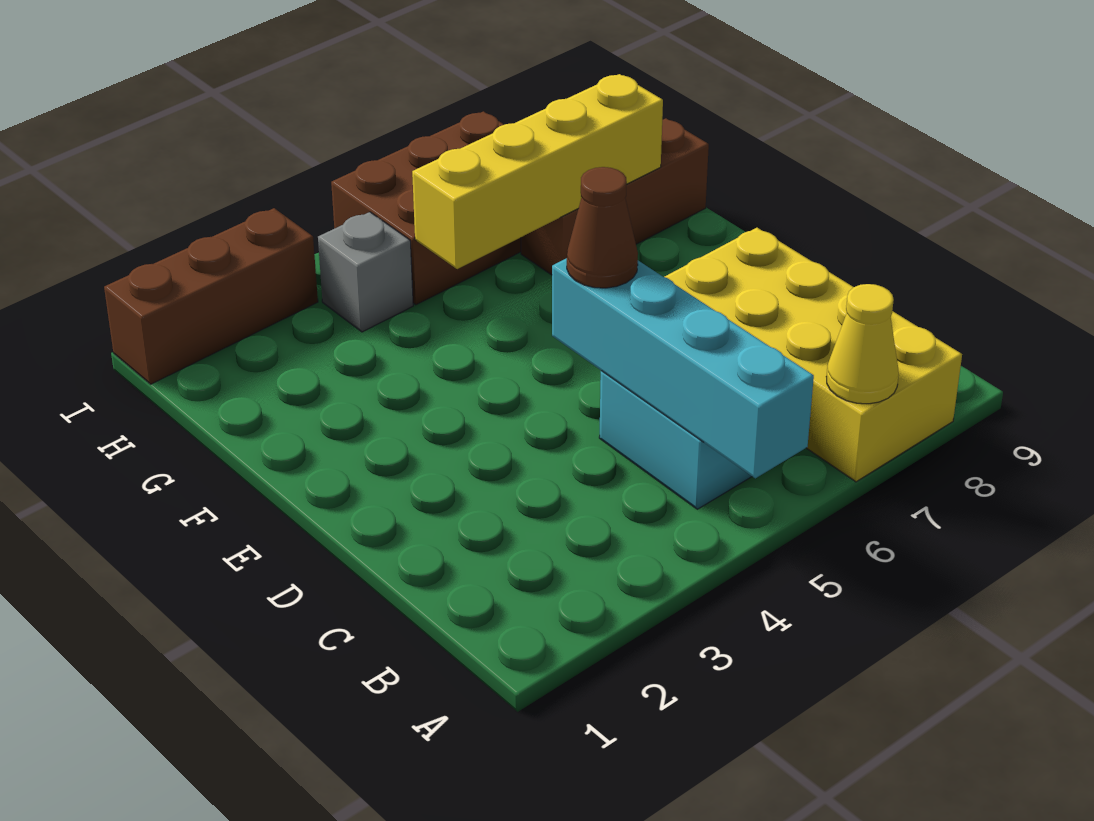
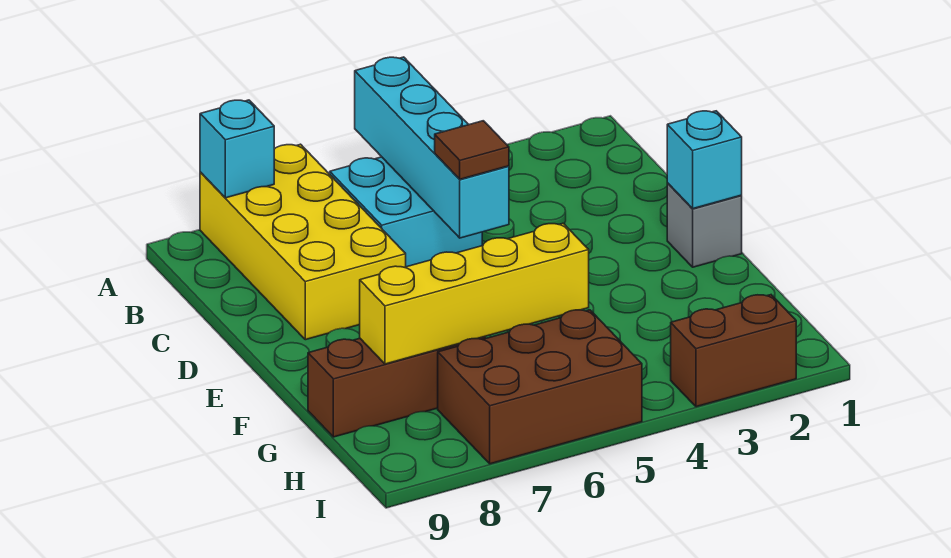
yellow cone A7 level 2 -> none
none -> cyan brick A8 level 2
brown cone D5 level 3 -> brown tile D5 level 3
none -> cyan brick E1 level 2
grey brick H4 level 1 -> grey brick E1 level 1
brown brick I1:I3 level 1 -> brown brick I2:I3 level 1

